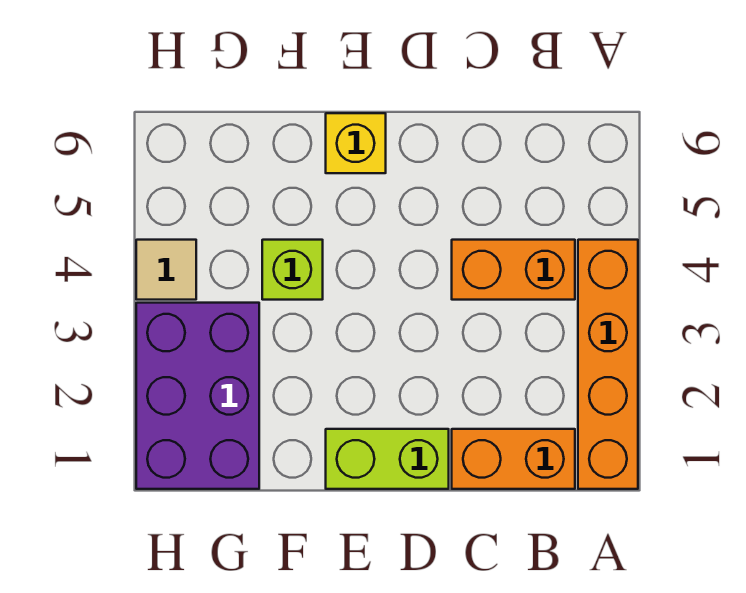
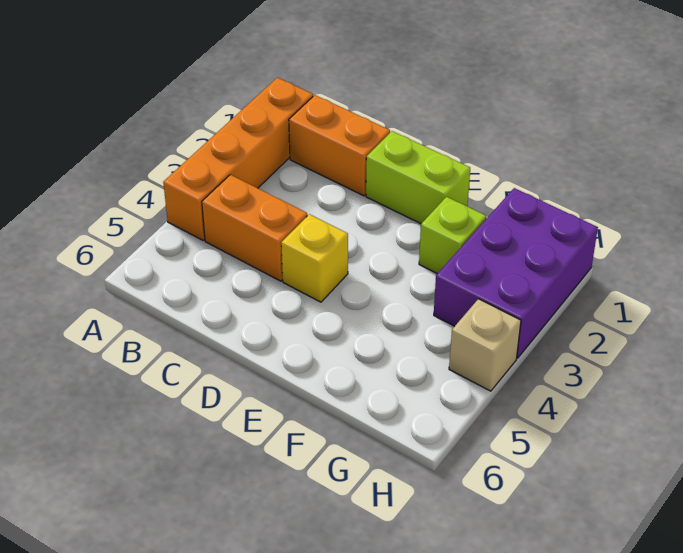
yellow brick E6 level 1 -> yellow brick D4 level 1
lime brick F4 level 1 -> lime brick F2 level 1
tan tile H4 level 1 -> tan brick H4 level 1

